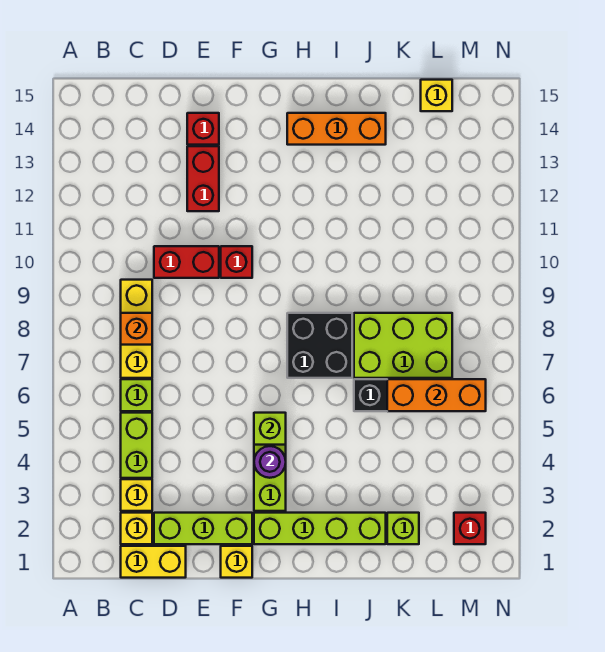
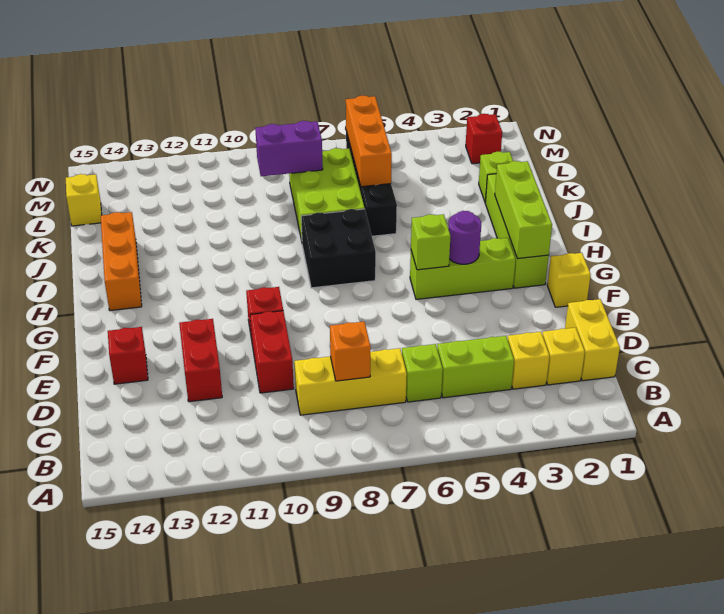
lime brick D2:F2 level 1 -> lime brick G2:I2 level 2
red brick E12:E13 level 1 -> red brick D12:E12 level 1
none -> purple brick L8:L9 level 2

